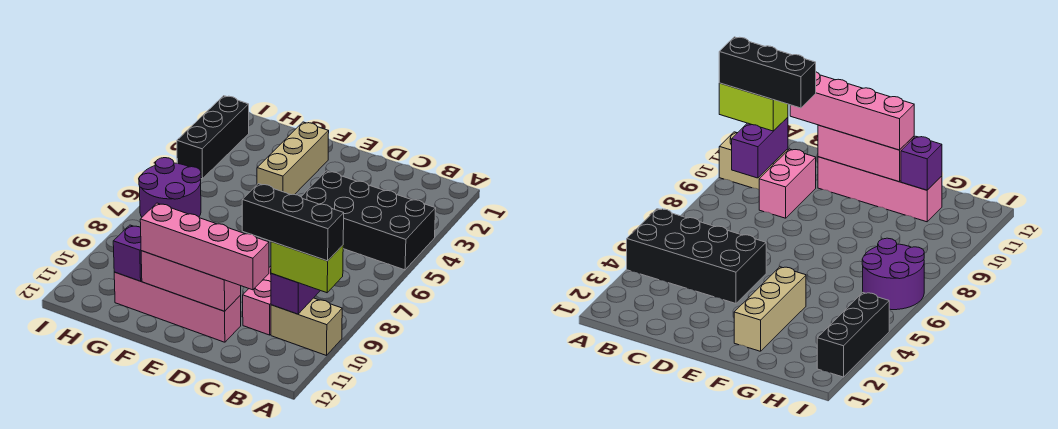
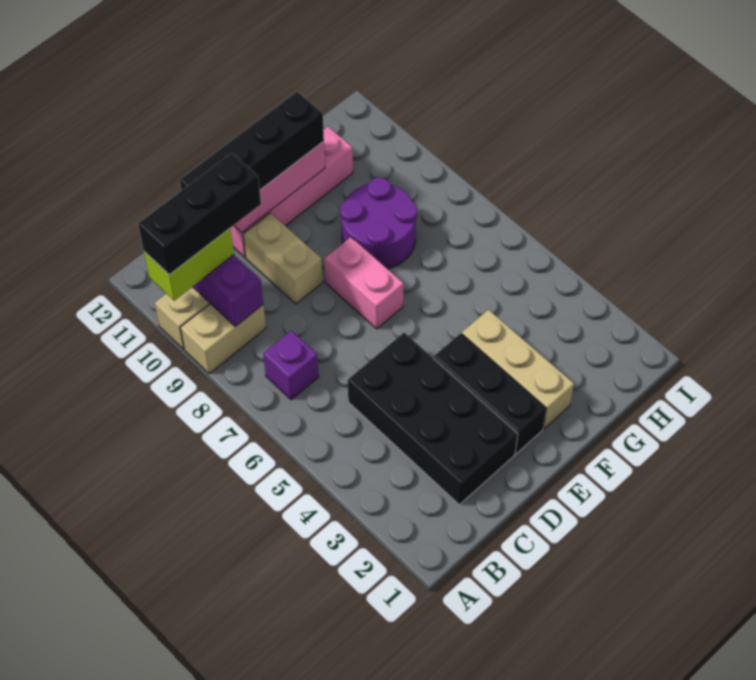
black brick A4:D5 level 1 -> black brick C2:D5 level 1
none -> tan brick A9:B9 level 1
pink brick C9:C10 level 1 -> pink brick E7:E8 level 1
pink brick C11:F11 level 3 -> black brick C11:F11 level 3
none -> tan brick D9:D10 level 1
purple brick G11 level 2 -> purple brick B7 level 1
purple round brick H6:I7 level 1 -> purple round brick F8:G9 level 1
black brick I2:I4 level 1 -> black brick E2:E4 level 1

